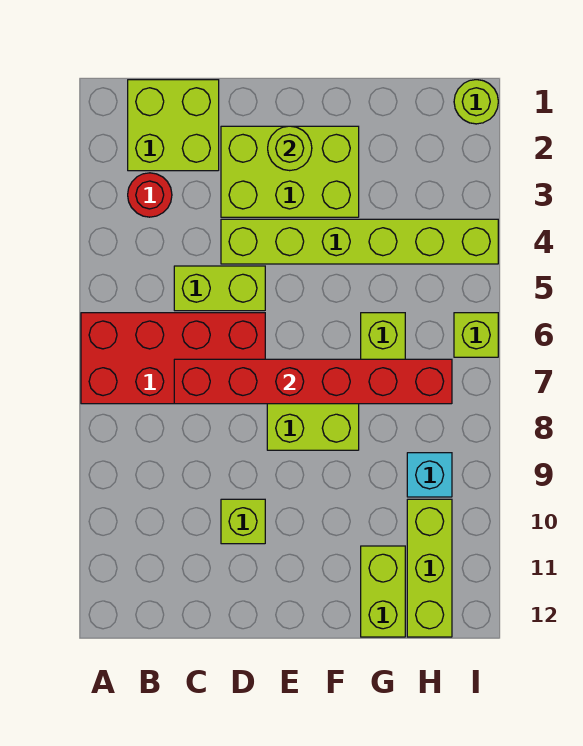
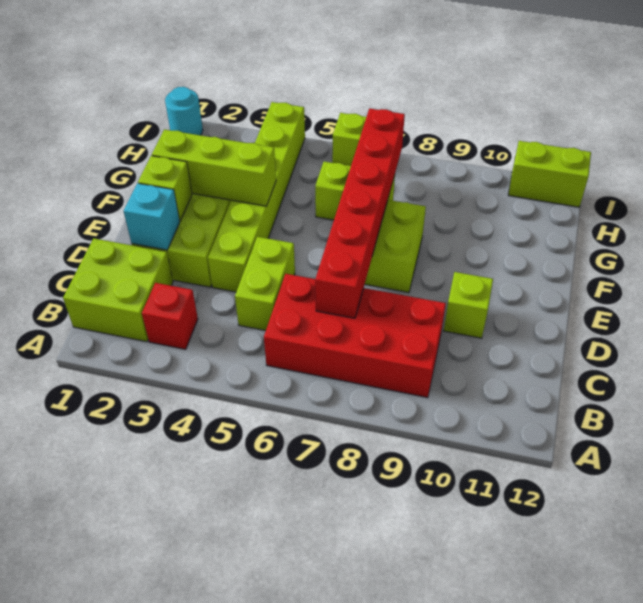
red brick A6:D7 level 1 -> red brick B6:C9 level 1
red round brick B3 level 1 -> red brick B3 level 1
lime round brick E2 level 2 -> lime brick E2 level 2
lime brick G11:G12 level 1 -> lime brick I11:I12 level 1
cyan brick H9 level 1 -> cyan brick D2 level 2
lime brick H10:H12 level 1 -> lime brick F2:F4 level 2
lime round brick I1 level 1 -> cyan round brick I1 level 1

